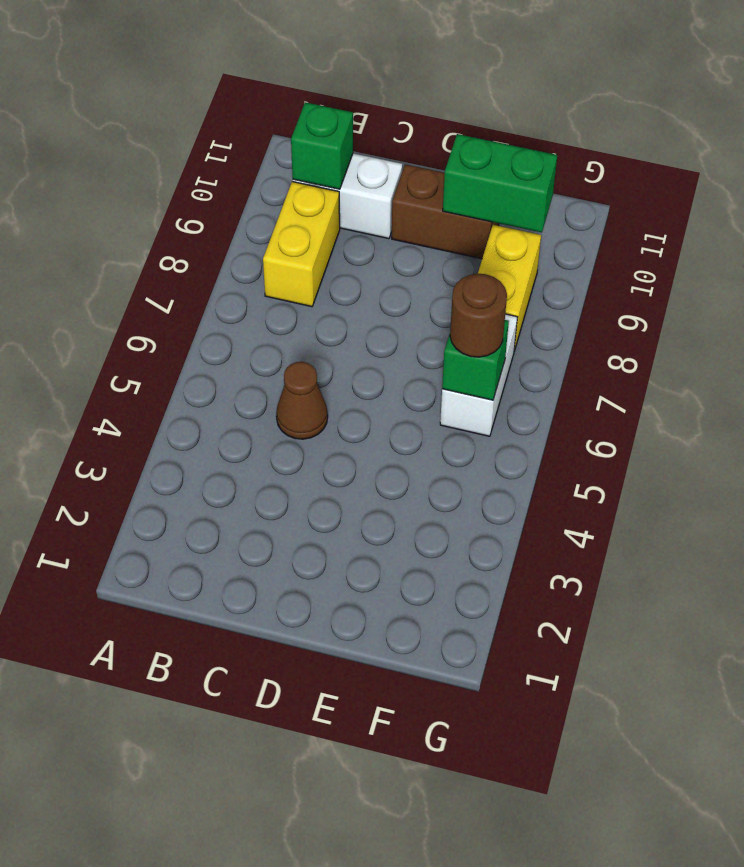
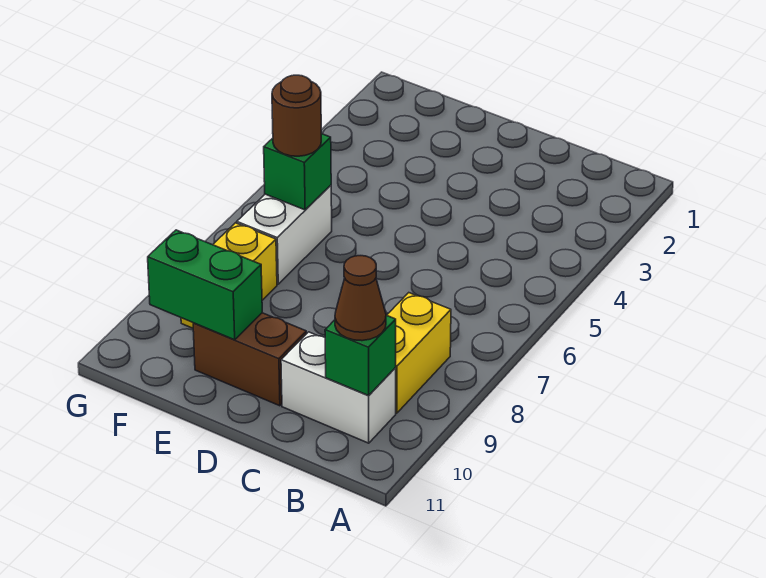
brown cone C5 level 1 -> brown cone B10 level 3

